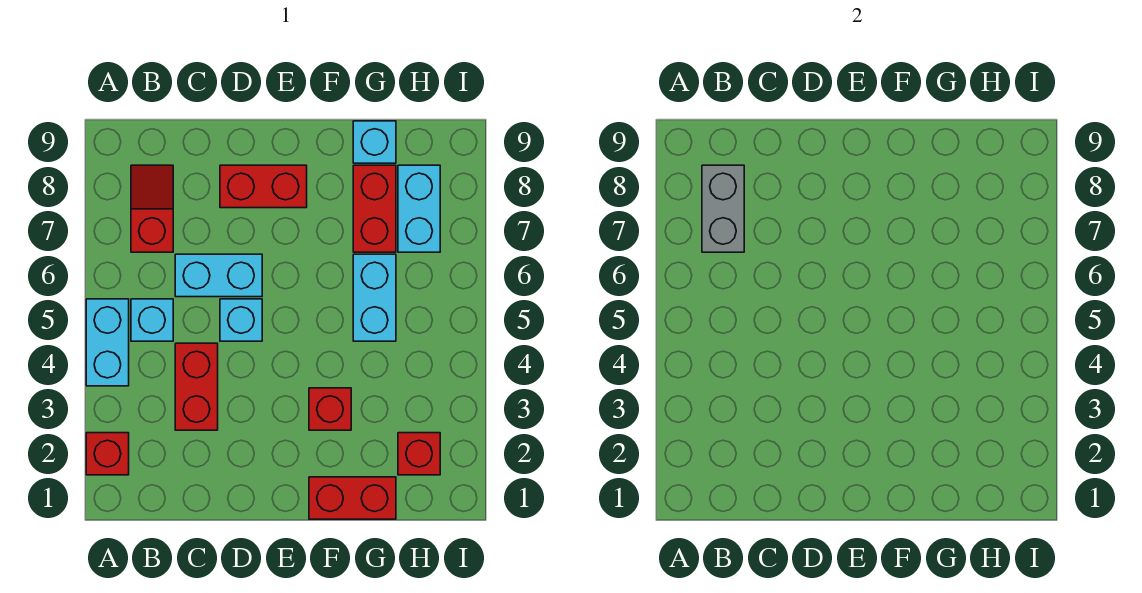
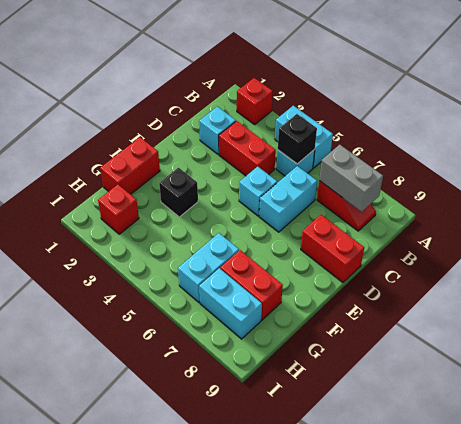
none -> black brick B5 level 2
red brick D8:E8 level 1 -> red brick D8:D9 level 1
red brick F3 level 1 -> black brick F3 level 1
cyan brick G5:G6 level 1 -> cyan brick G6:H6 level 1
cyan brick G9 level 1 -> cyan brick C2 level 1

